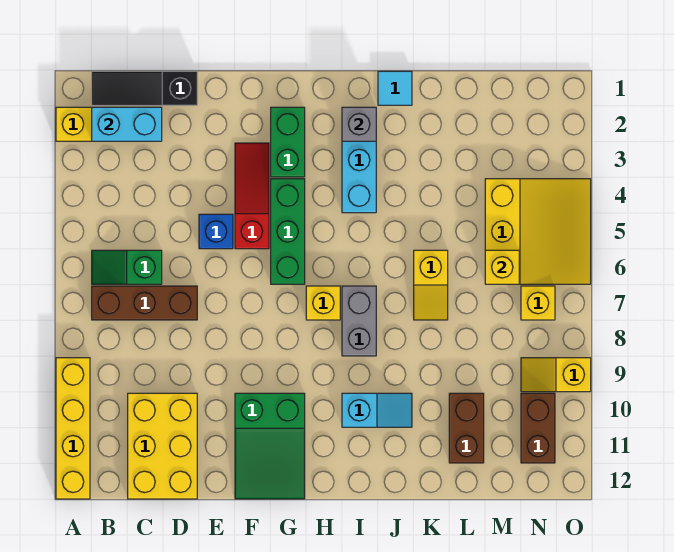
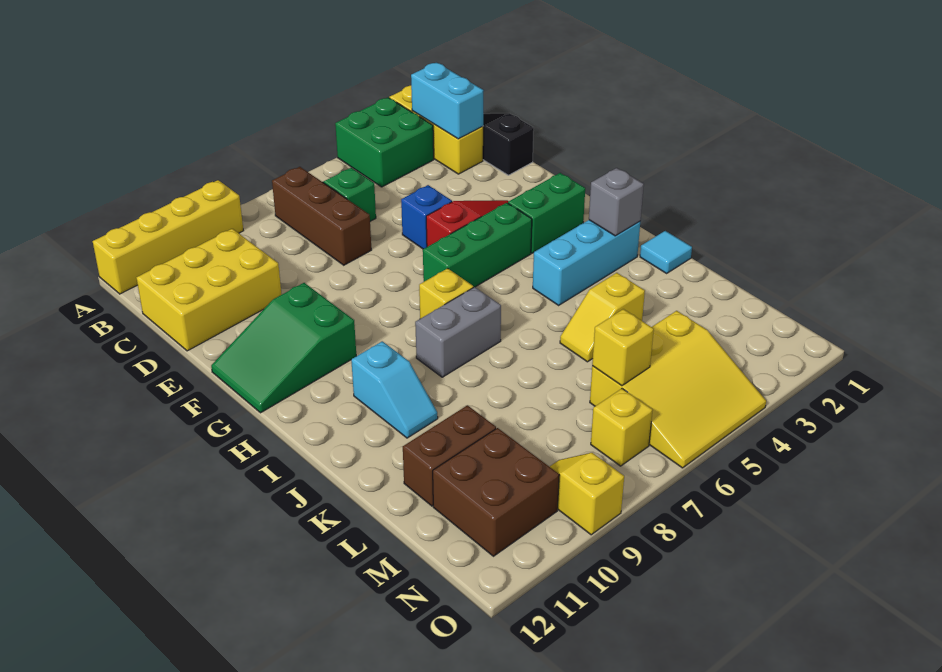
none -> green brick A3:B4 level 1
yellow slope K6:K7 level 1 top 6 -> yellow slope K4:K5 level 1 top 4
brown brick N10:N11 level 1 -> brown brick M10:N11 level 1

